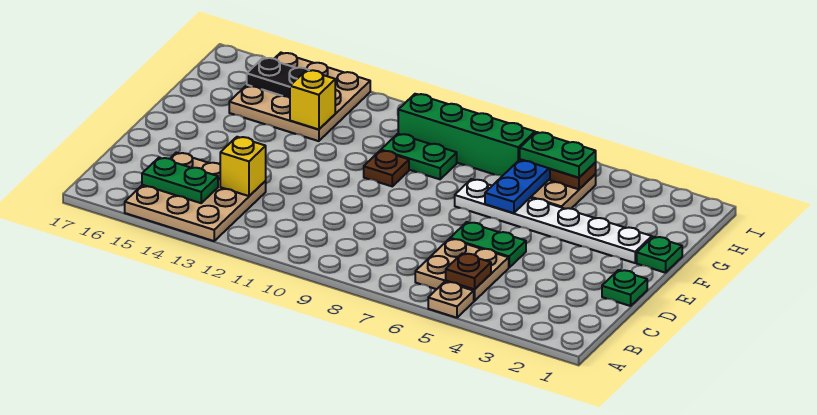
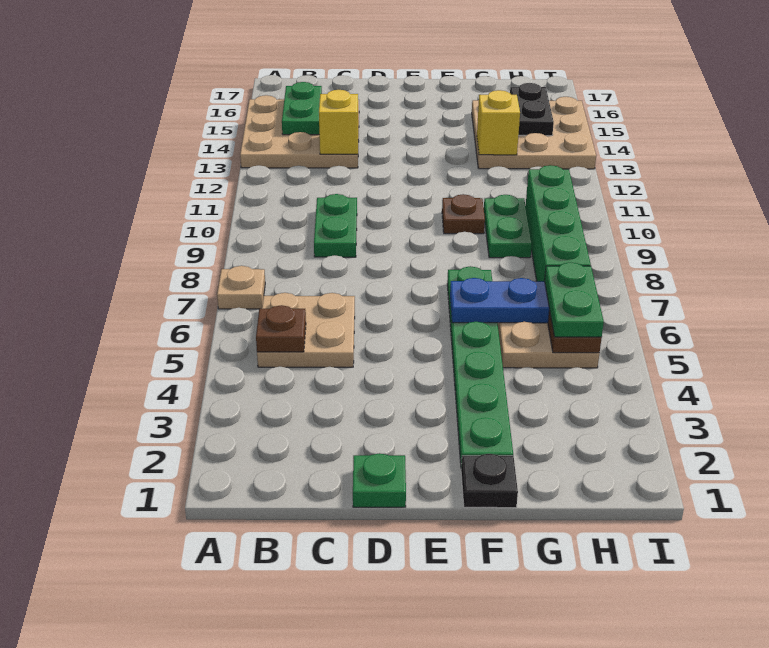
tan plate A5 level 1 -> tan plate A7 level 1
green plate D5:D6 level 1 -> green plate C9:C10 level 1
green plate F1 level 1 -> black plate F1 level 1
white plate F2:F7 level 1 -> green plate F2:F7 level 1

